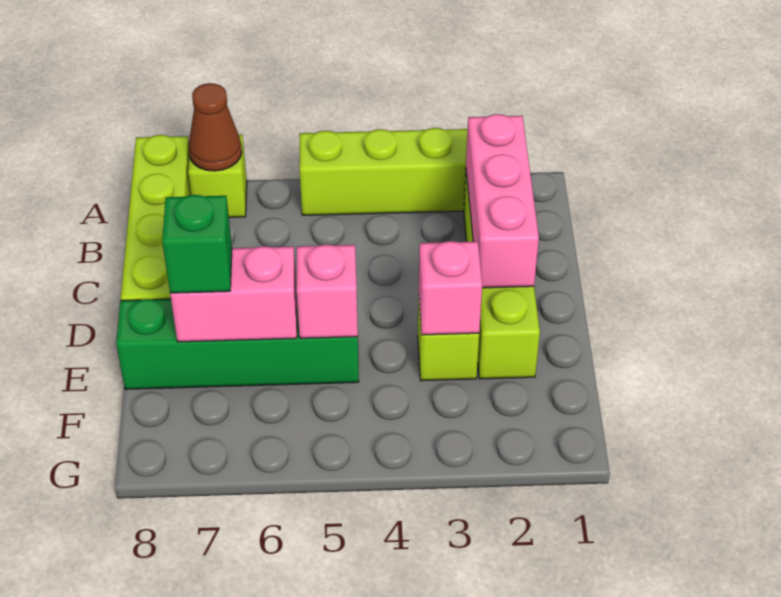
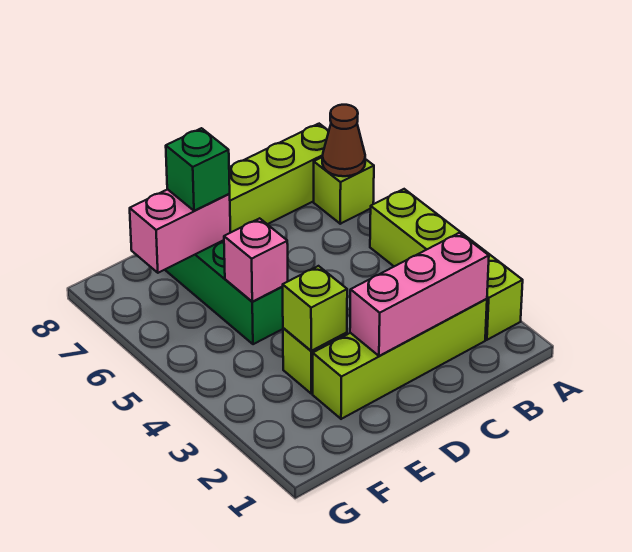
pink brick E3 level 2 -> lime brick E3 level 2
pink brick E6:E7 level 2 -> pink brick E7:F7 level 2

